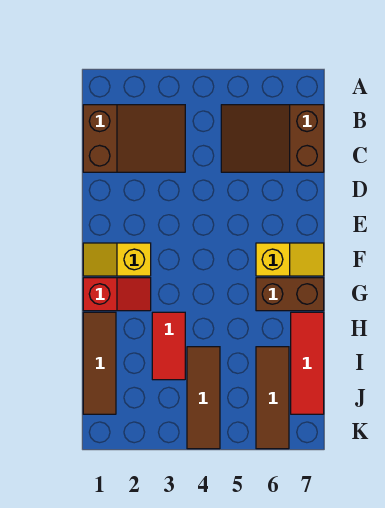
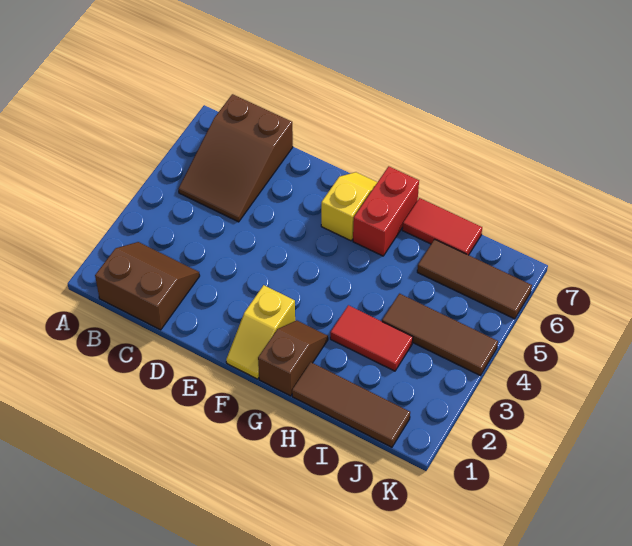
brown slope B1:C3 level 1 top 1 -> brown slope B1:C2 level 1 top 1
red slope G1:G2 level 1 top 1 -> brown slope G1:G2 level 1 top 1
brown brick G6:G7 level 1 -> red brick G6:G7 level 1
red tile H7:J7 level 1 -> red tile H7:I7 level 1

